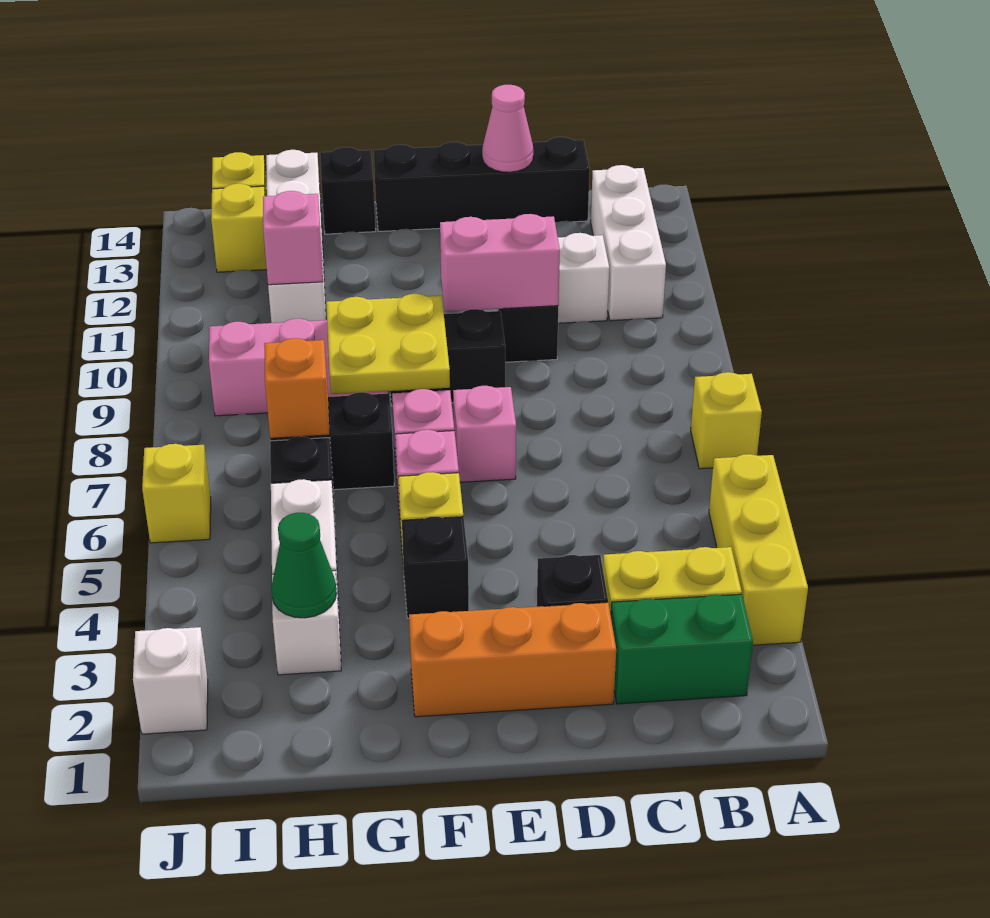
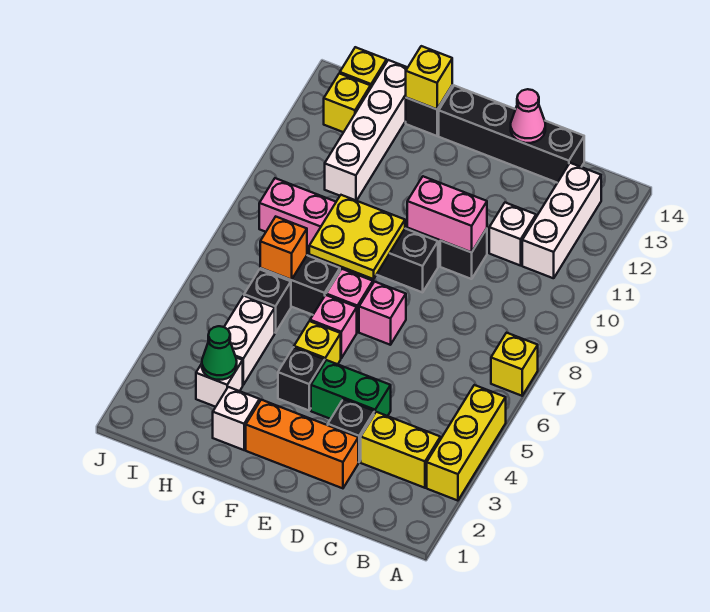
green brick B2:C2 level 1 -> green brick D4:E4 level 1
pink brick H11 level 2 -> none
white brick J2 level 1 -> white brick G2 level 1
yellow brick J6 level 1 -> yellow brick G14 level 2

